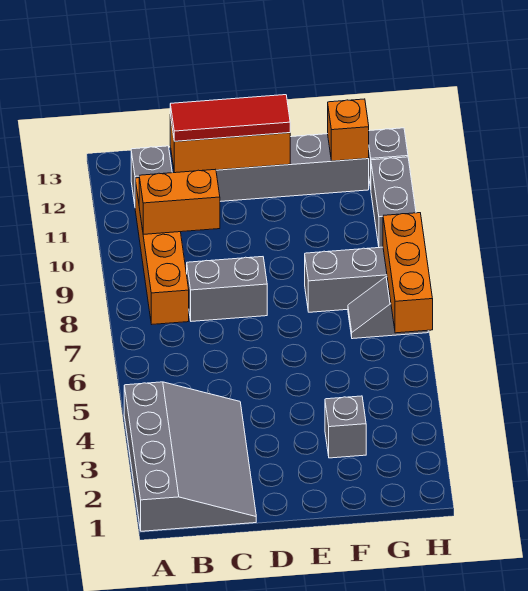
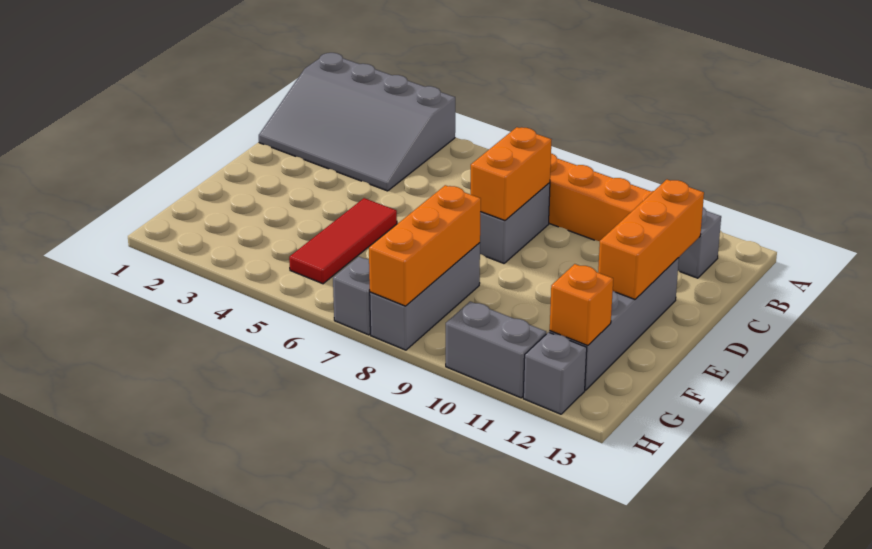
orange brick B10:C10 level 2 -> orange brick C8:D8 level 2
red tile C12:E12 level 3 -> red tile E5:G5 level 1
grey brick F3 level 1 -> none
orange brick H6:H8 level 2 -> orange brick F8:H8 level 2

